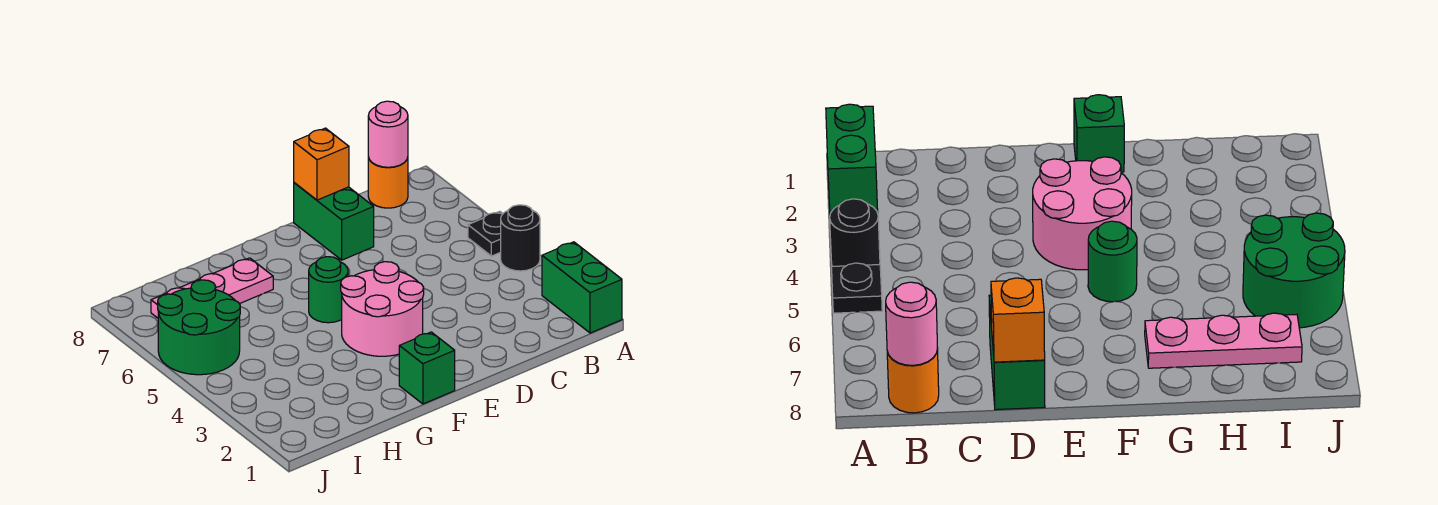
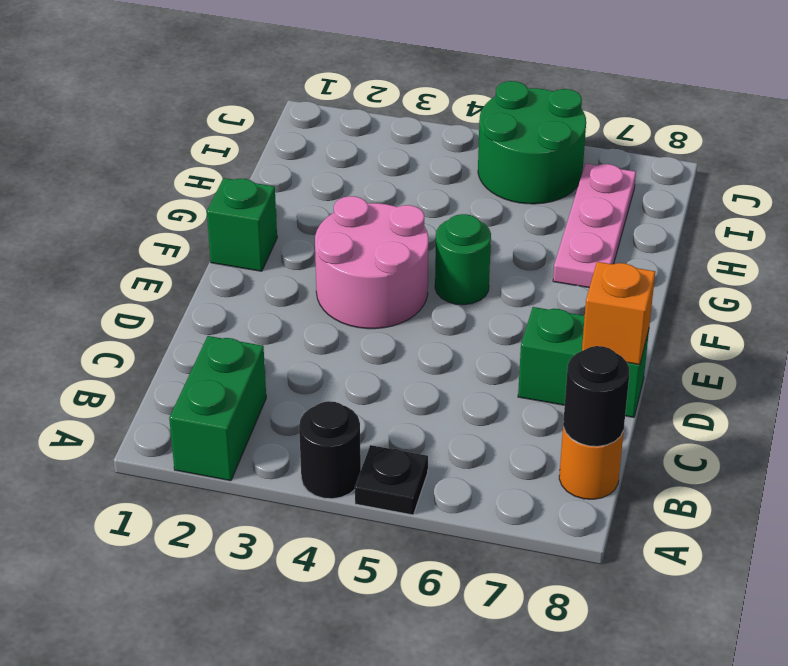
green brick A1:A2 level 1 -> green brick A2:B2 level 1
pink round brick B8 level 2 -> black round brick B8 level 2

